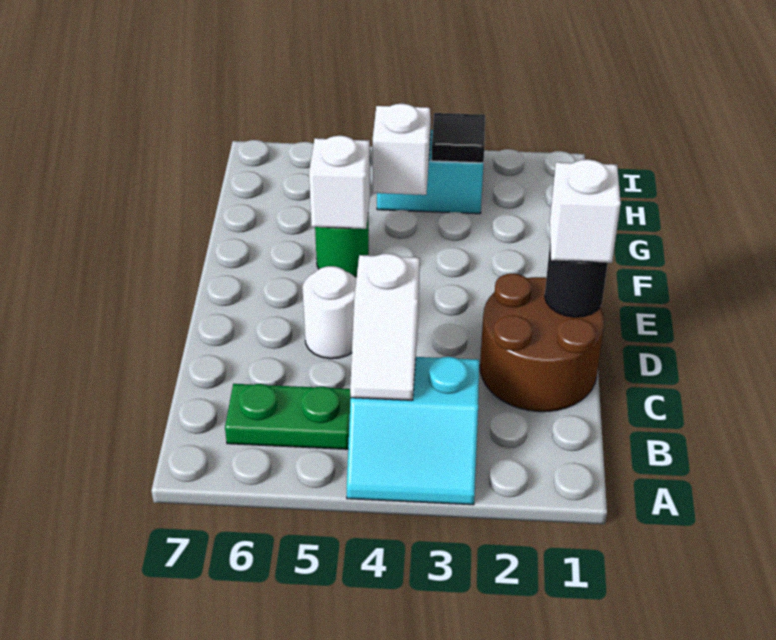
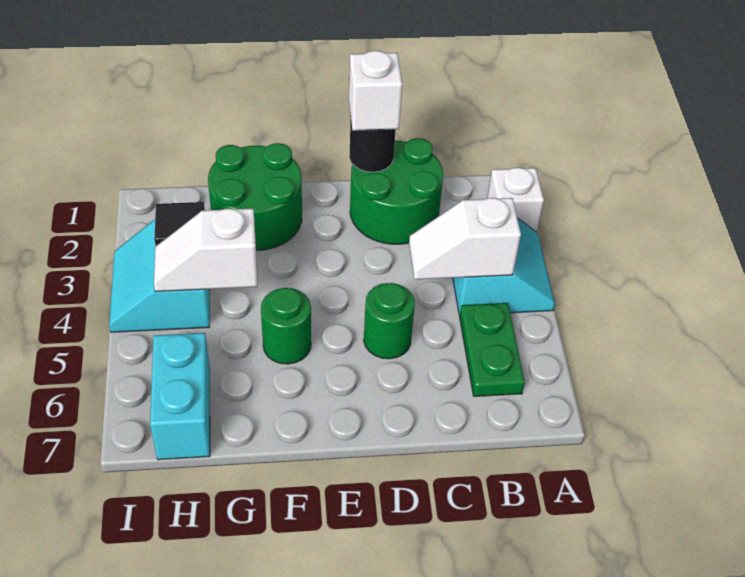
white slope B4:C4 level 2 top C -> white slope B4:C4 level 2 top B
brown round brick C1:D2 level 1 -> green round brick C1:D2 level 1
white round brick D5 level 1 -> green round brick D5 level 1
none -> green round brick F1:G2 level 1
white brick F5 level 2 -> white brick A2 level 1
none -> cyan brick H6:H7 level 1

